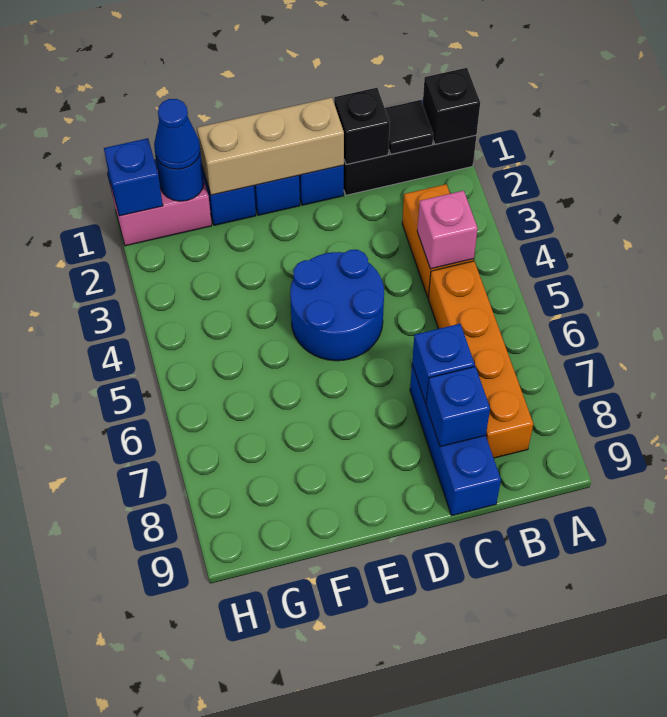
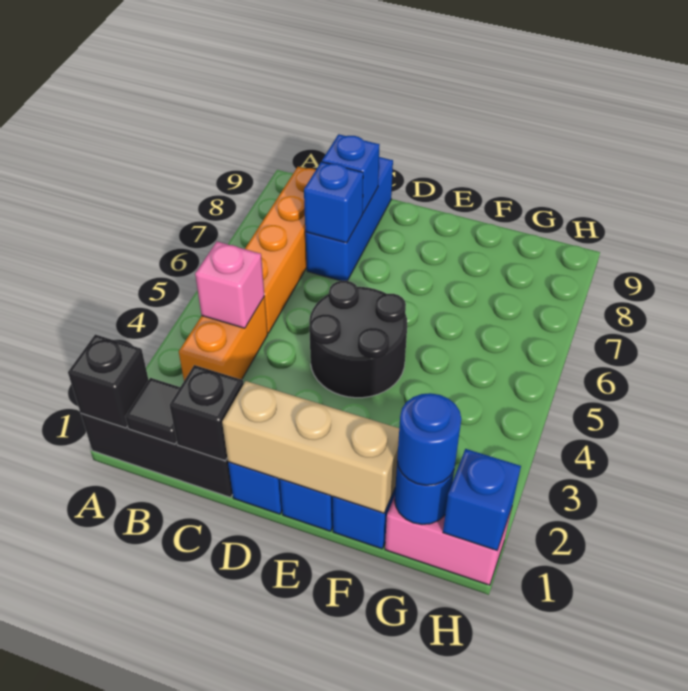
blue round brick D4:E5 level 1 -> black round brick D4:E5 level 1
blue cone G1 level 3 -> blue round brick G1 level 3

